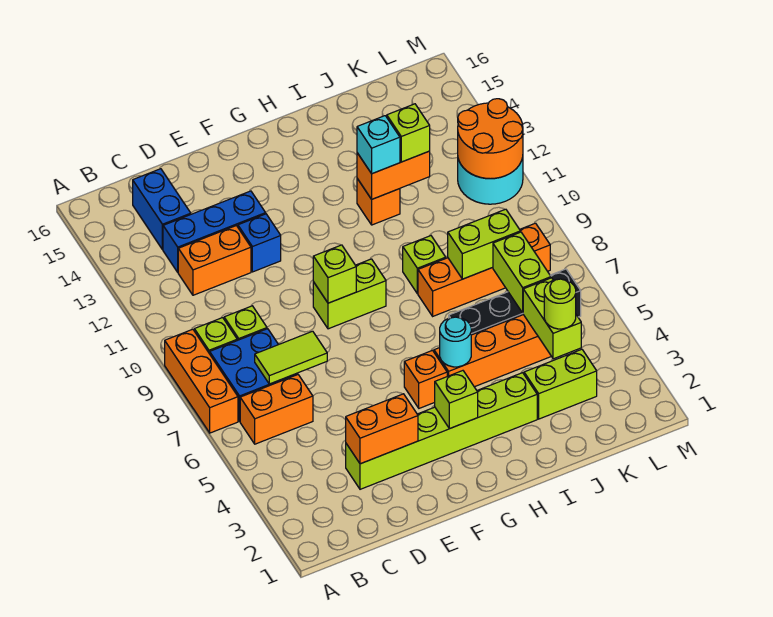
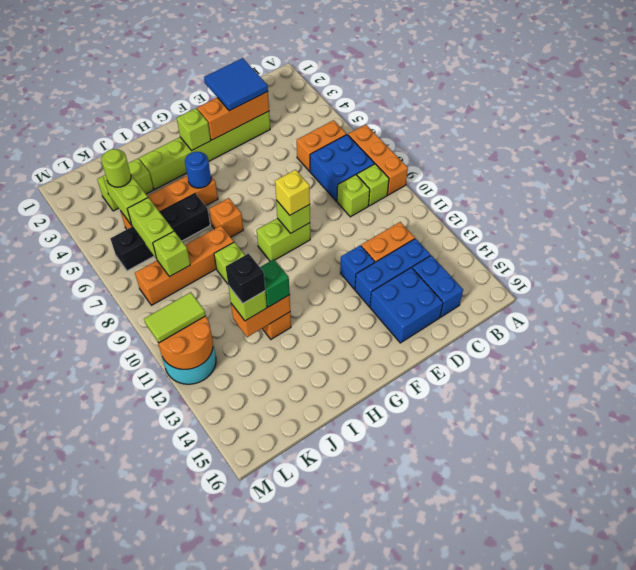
lime tile C7:D7 level 2 -> lime tile L11:M11 level 3
none -> blue tile D2:E3 level 3
orange brick D3:E3 level 2 -> orange brick D3:F3 level 2
none -> blue brick D14:E15 level 1
none -> yellow brick F9 level 3
orange brick G5 level 1 -> orange brick H7 level 1
cyan round brick H5 level 2 -> blue round brick H5 level 2
cyan brick I12 level 3 -> green brick I12 level 3
lime brick J8:K8 level 2 -> lime brick K8 level 2
none -> black brick J12 level 4

